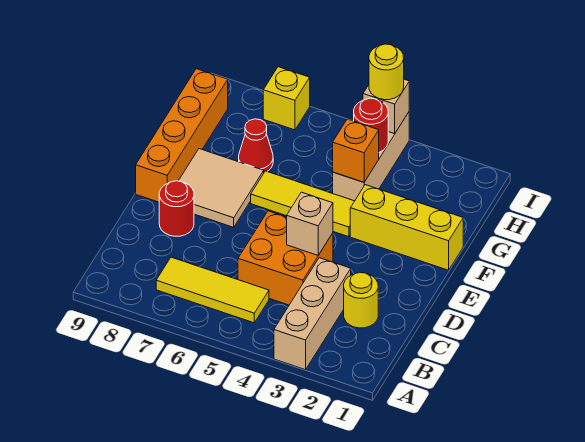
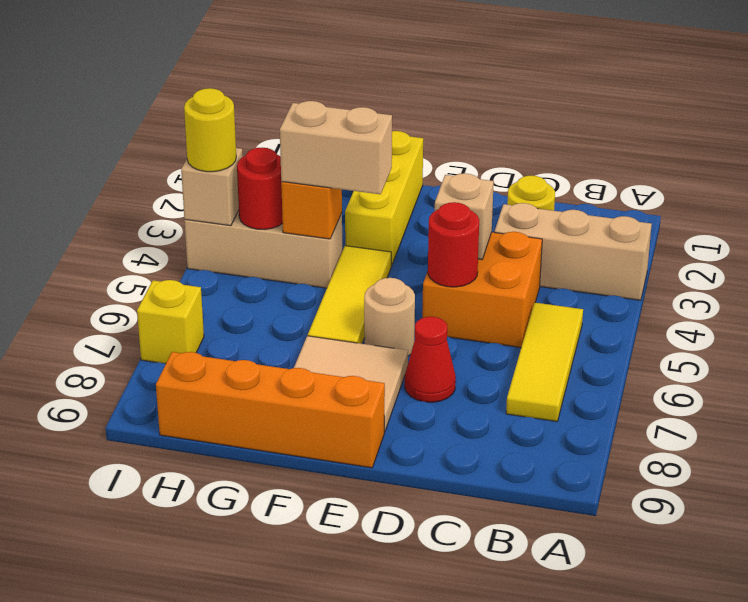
red round brick D8 level 1 -> red round brick D5 level 2
none -> tan round brick E6 level 1
none -> tan brick F4:G4 level 3
red cone G7 level 1 -> red cone D7 level 1

